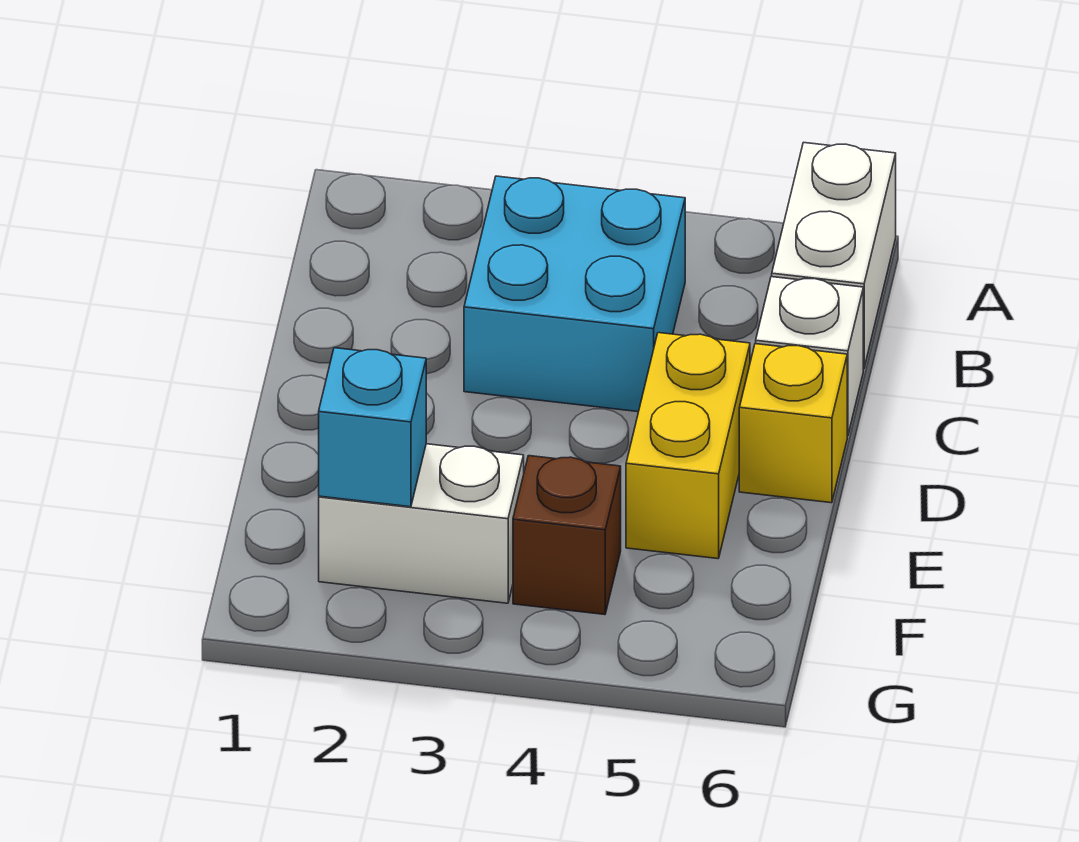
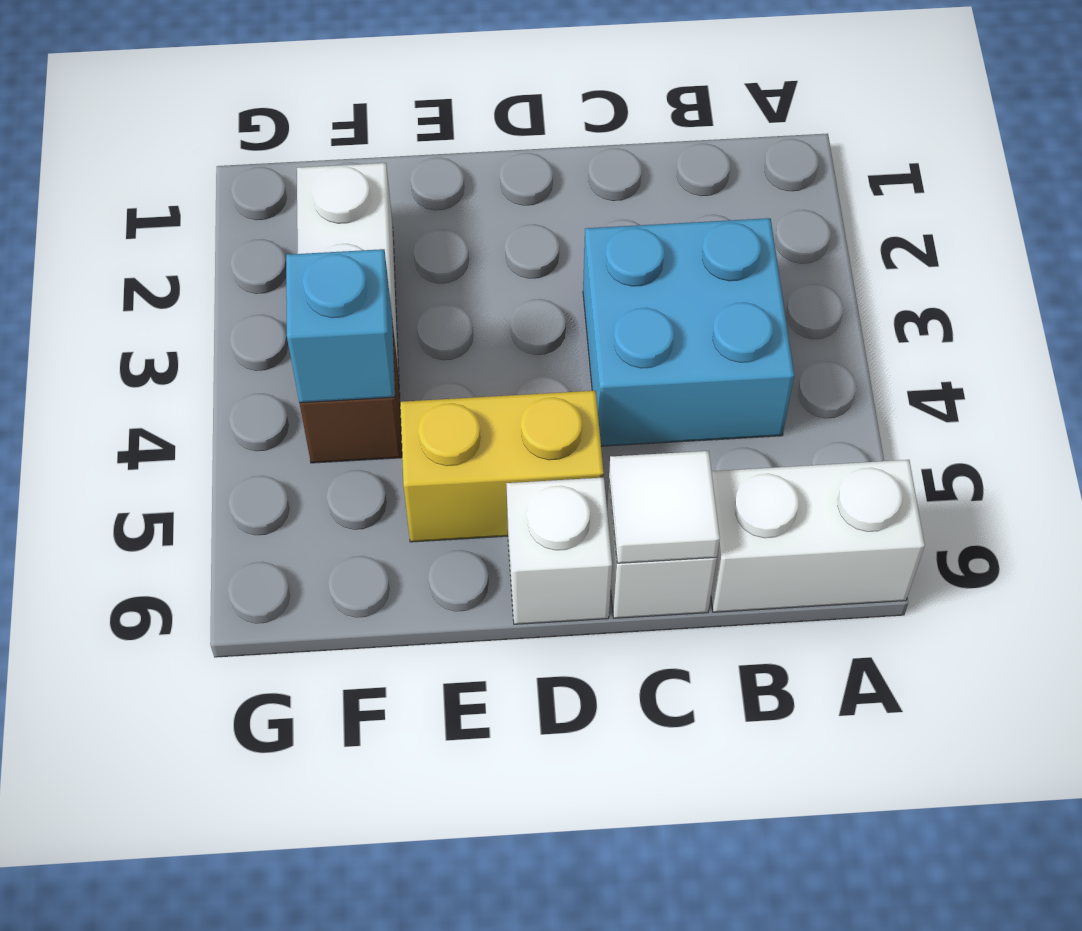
none -> white tile C6 level 2
yellow brick D6 level 1 -> white brick D6 level 1
cyan brick F2 level 2 -> cyan brick F4 level 2

